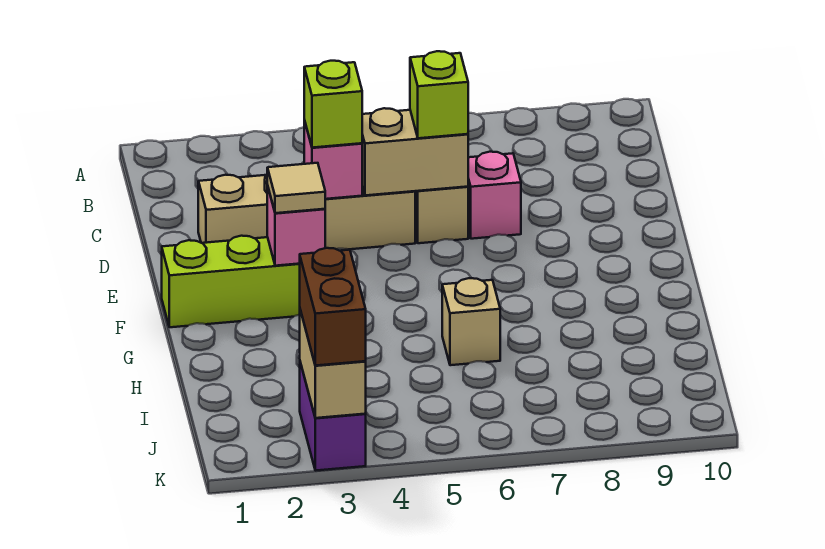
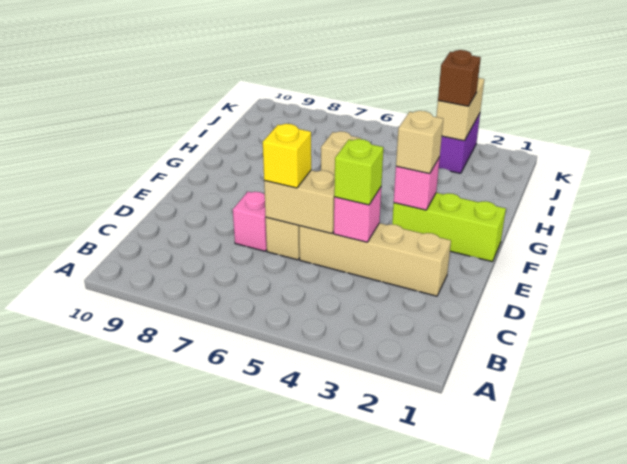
lime brick D6 level 3 -> yellow brick D6 level 3
tan tile F3 level 3 -> tan brick F3 level 3
brown brick J3:K3 level 3 -> brown brick J3 level 3

